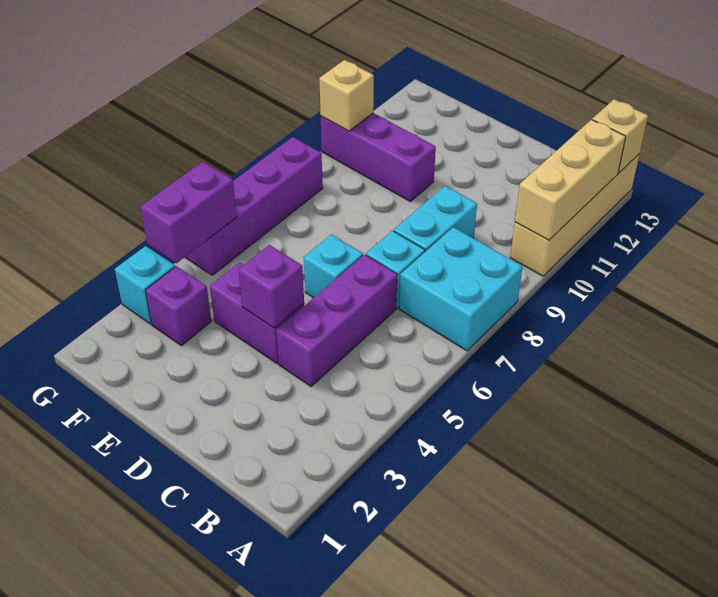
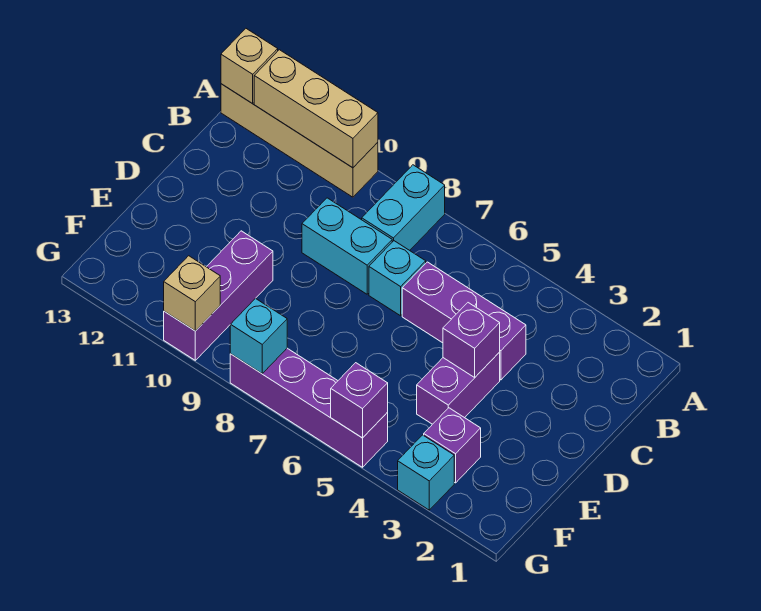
cyan brick A7:B8 level 1 -> cyan brick A8:B8 level 1
cyan brick D6 level 1 -> cyan brick G8 level 2
purple brick G4:G5 level 2 -> purple brick G5 level 2

